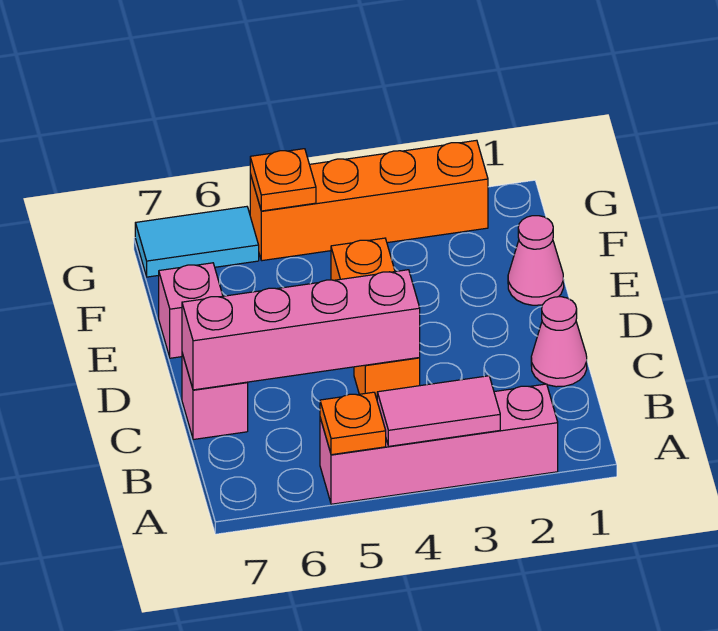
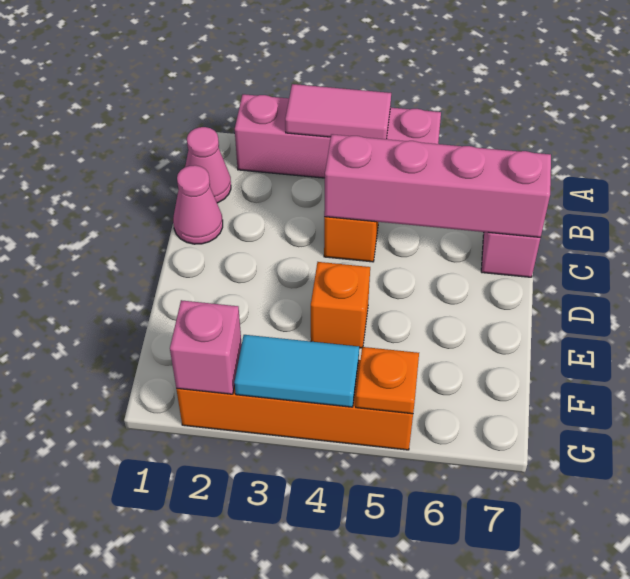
orange plate A5 level 2 -> none
pink cone E1 level 1 -> pink cone B1 level 1
pink brick E7 level 1 -> pink brick G2 level 2
cyan tile G6:G7 level 1 -> cyan tile G3:G4 level 2

